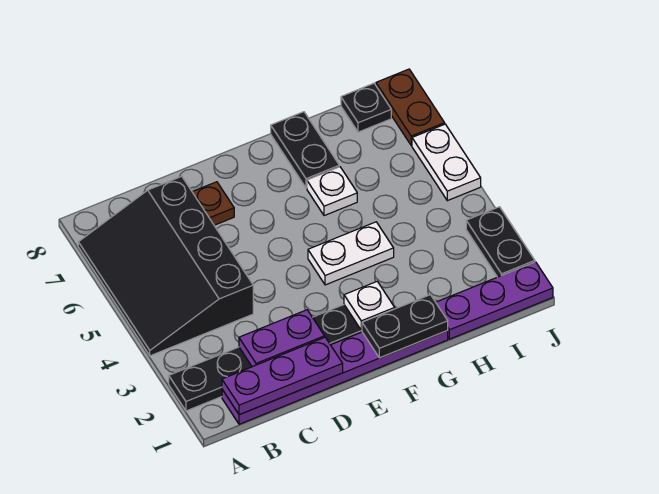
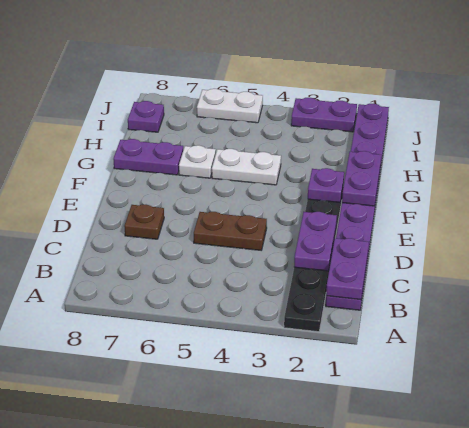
black slope A4:C7 level 1 top C -> none
purple plate B1:D1 level 2 -> purple plate B1:C1 level 2
black plate F1:G1 level 2 -> purple plate F1:G1 level 2
white plate F2 level 2 -> purple plate F2 level 2
white plate F4:G4 level 1 -> white plate G4:G5 level 1
black plate G7:G8 level 1 -> purple plate G7:G8 level 1
black plate I8 level 1 -> purple plate I8 level 1
black plate J2:J3 level 1 -> purple plate J2:J3 level 1
brown plate J7:J8 level 1 -> brown plate D4:D5 level 1

